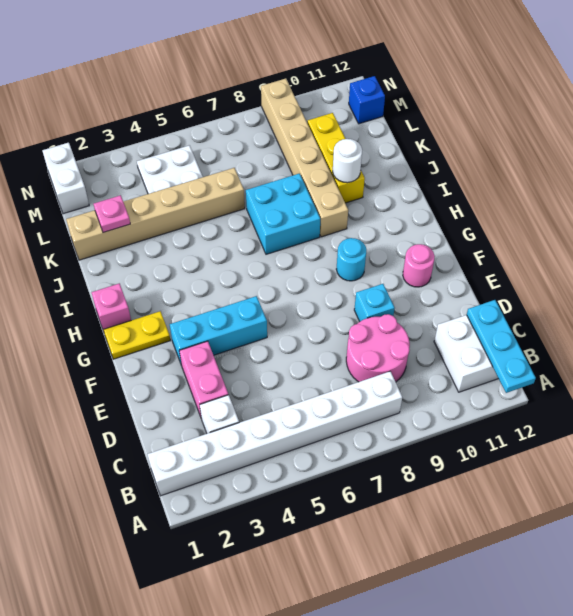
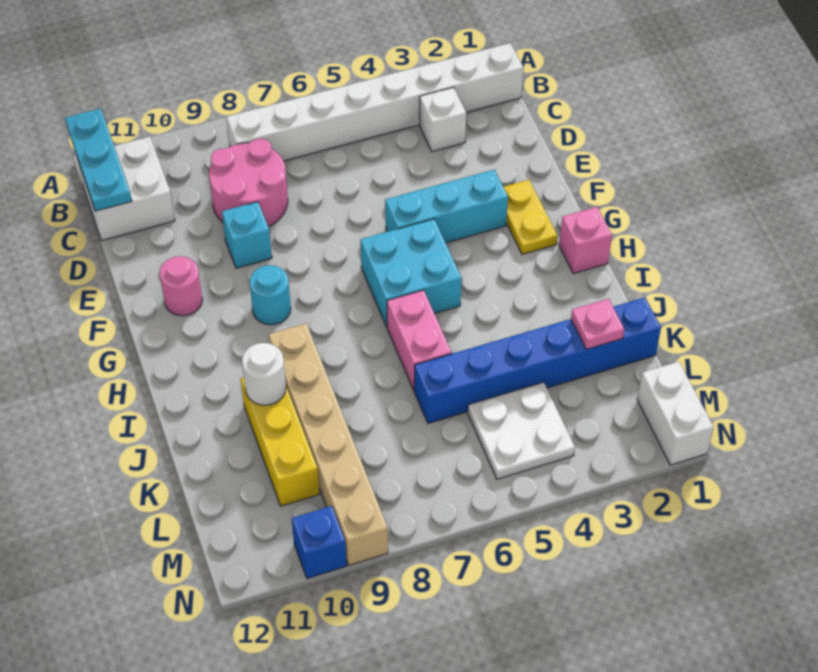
pink brick D3:E3 level 1 -> pink brick I6:J6 level 1
yellow plate G1:G2 level 1 -> yellow plate F2:G2 level 1
cyan brick I7:J8 level 1 -> cyan brick G5:H6 level 1
tan brick K1:K6 level 1 -> blue brick K1:K6 level 1
blue brick M12 level 1 -> blue brick N10 level 1

